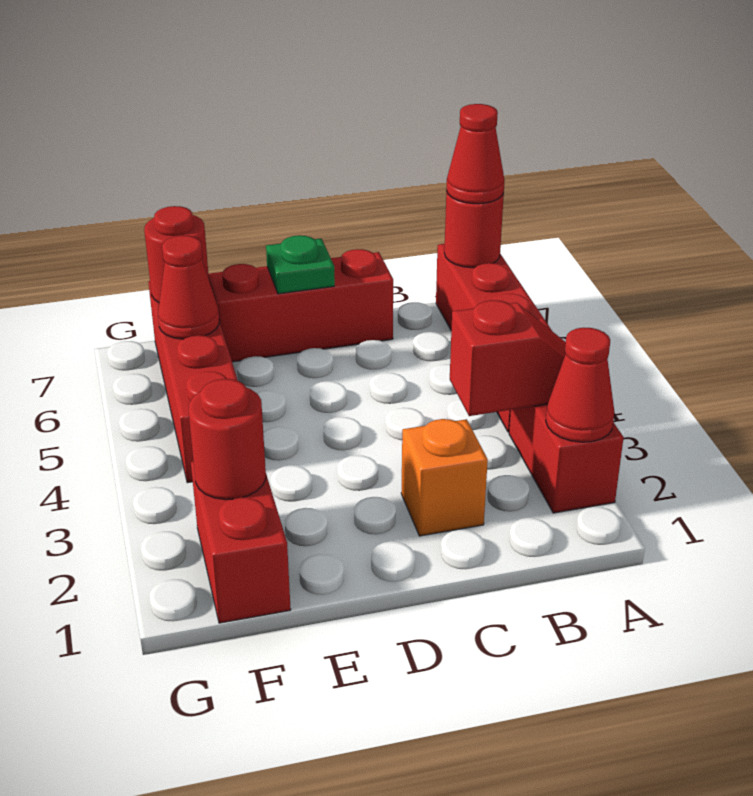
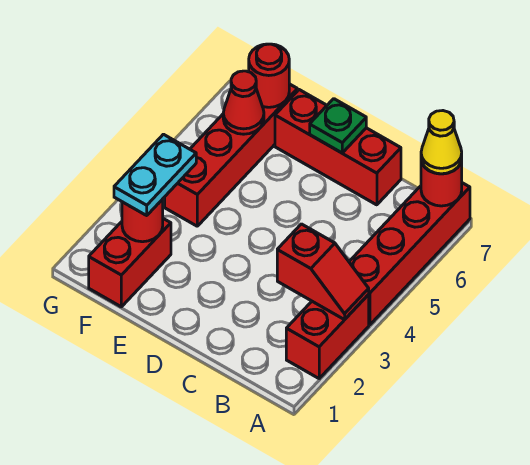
red cone A2 level 2 -> none
red cone A7 level 3 -> yellow cone A7 level 3
orange brick C2 level 1 -> none
none -> cyan plate F2:F3 level 3

